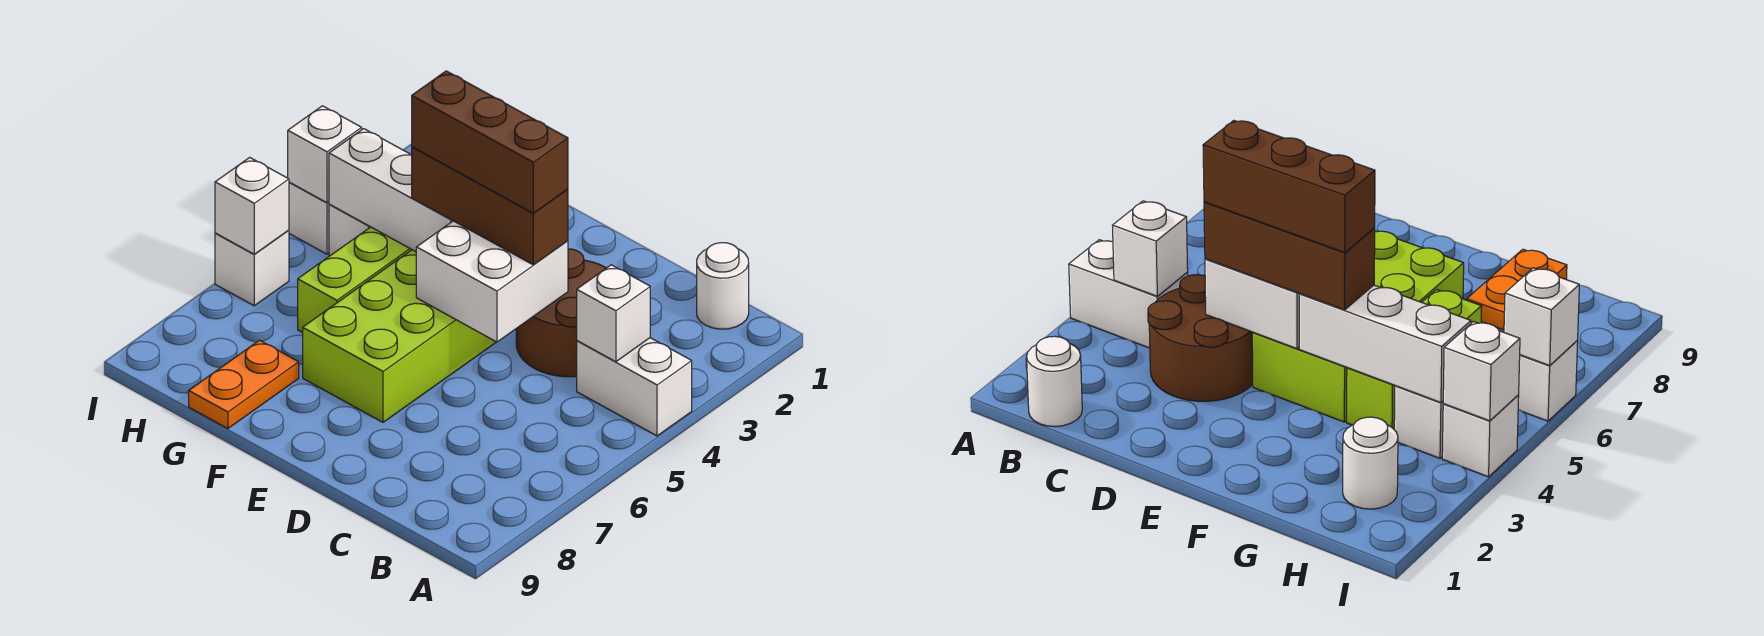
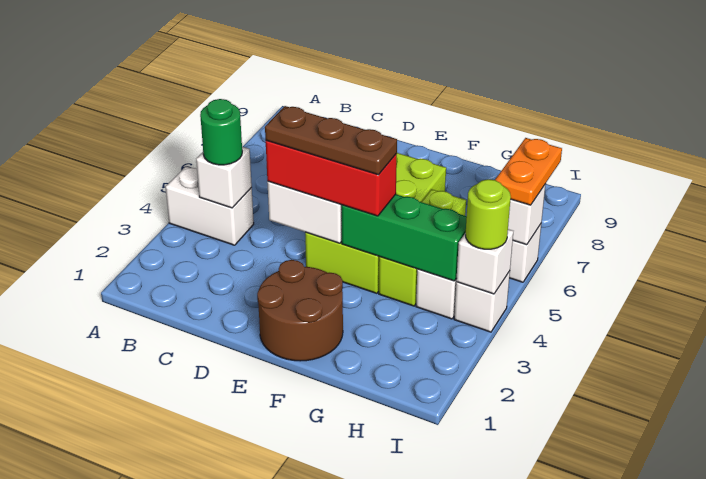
white round brick B1 level 1 -> none
none -> green round brick B4 level 3
brown round brick C3:D4 level 1 -> brown round brick E1:F2 level 1
brown brick D4:F4 level 3 -> red brick D4:F4 level 3
brown brick D4:F4 level 4 -> brown plate D4:F4 level 4
white brick F4:H4 level 2 -> green brick F4:H4 level 2
orange plate G8:G9 level 1 -> orange plate I6:I7 level 3
white round brick H2 level 1 -> none
none -> lime round brick I4 level 3

